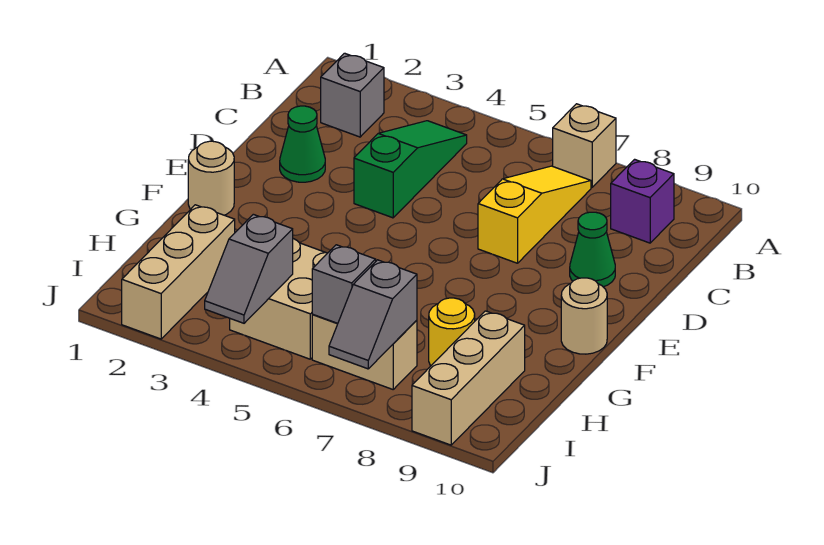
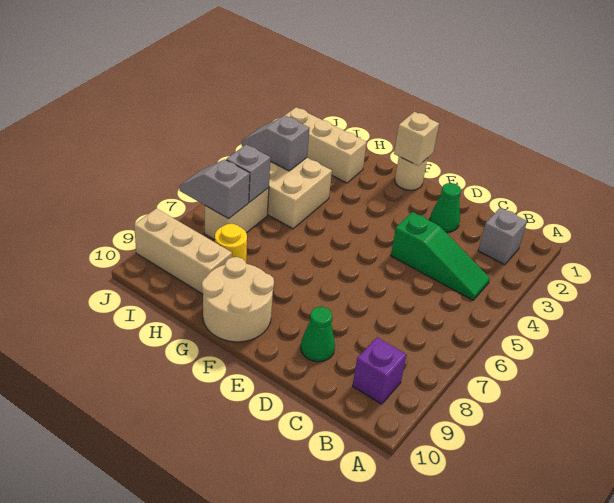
tan brick A7 level 1 -> tan brick F1 level 2
yellow slope B7:D7 level 1 top D -> none
tan round brick F10 level 1 -> tan round brick F9:G10 level 1

